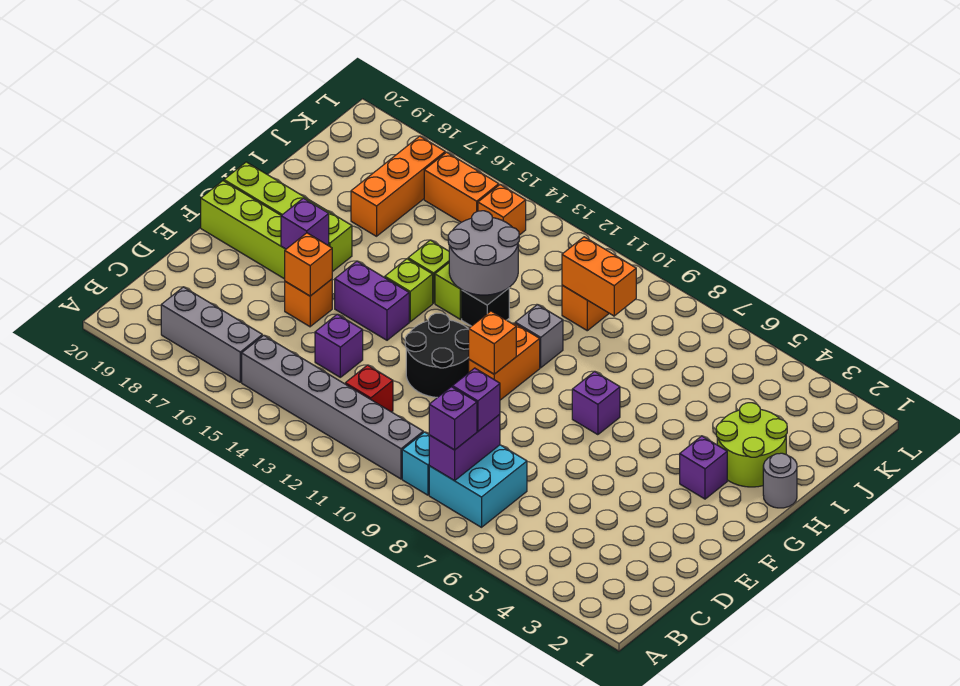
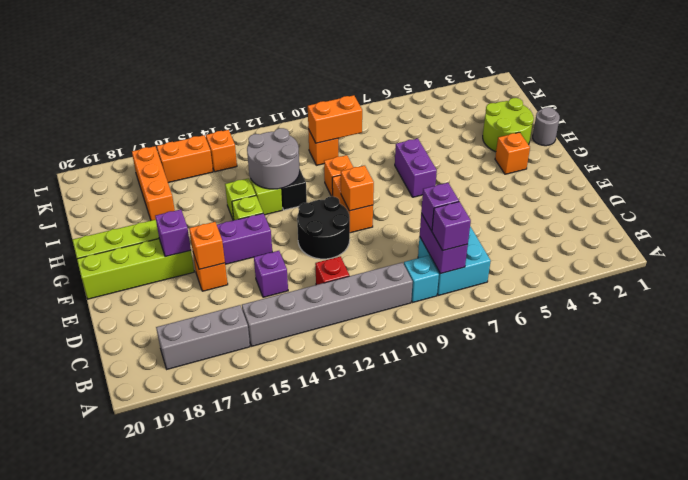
purple brick G3 level 1 -> orange brick G3 level 1
purple brick G7 level 1 -> purple brick G7:H7 level 1
grey brick H10 level 1 -> orange brick H10 level 1

